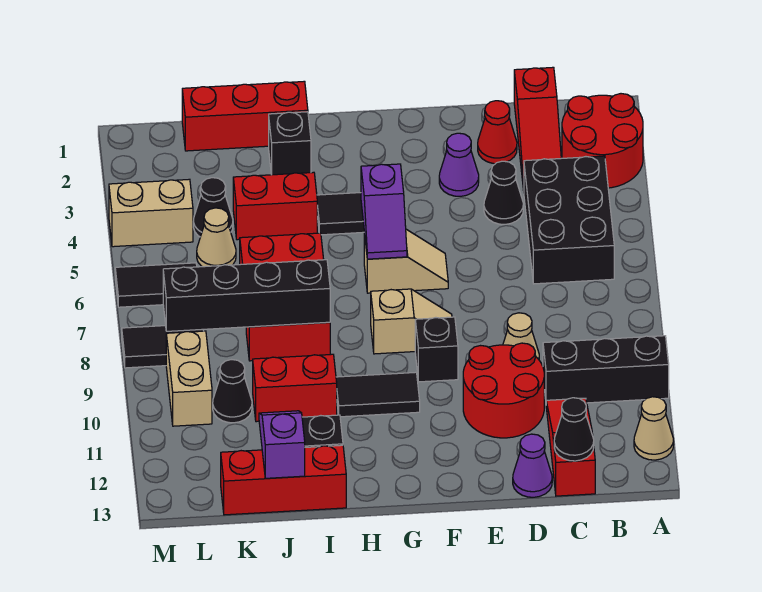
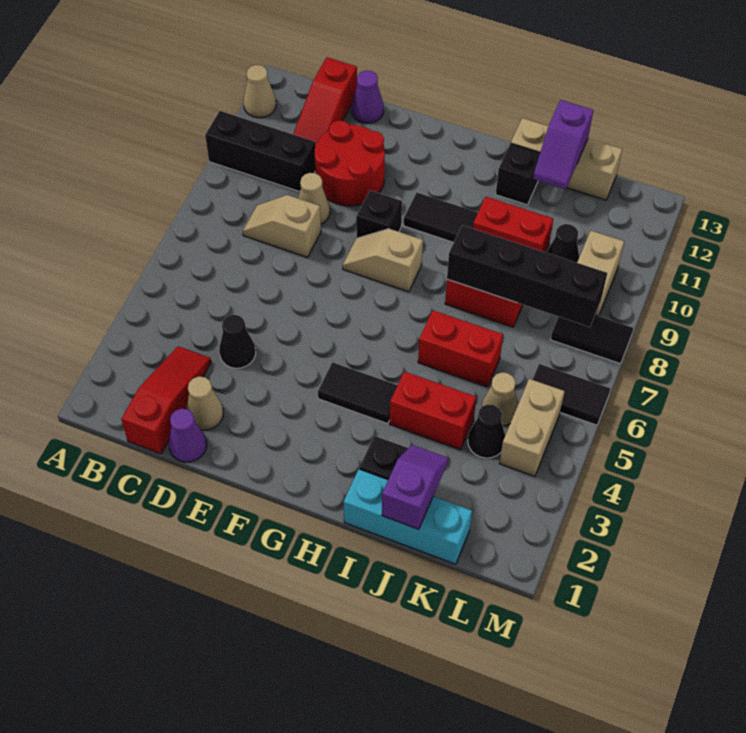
red round brick A2:B3 level 1 -> none
black brick B4:C6 level 1 -> none
black cone C13 level 2 -> none
red cone D2 level 1 -> tan cone D2 level 1
purple cone E3 level 1 -> purple cone D1 level 1
tan slope F6:G6 level 1 top G -> tan slope C8:D8 level 1 top D
purple slope G5:G6 level 2 top 5 -> purple slope J1:J2 level 2 top 1
red brick I1:K1 level 1 -> cyan brick I1:K1 level 1
red brick I13:K13 level 1 -> tan brick I13:K13 level 1
tan brick L4:M4 level 1 -> tan brick L4:L5 level 1

